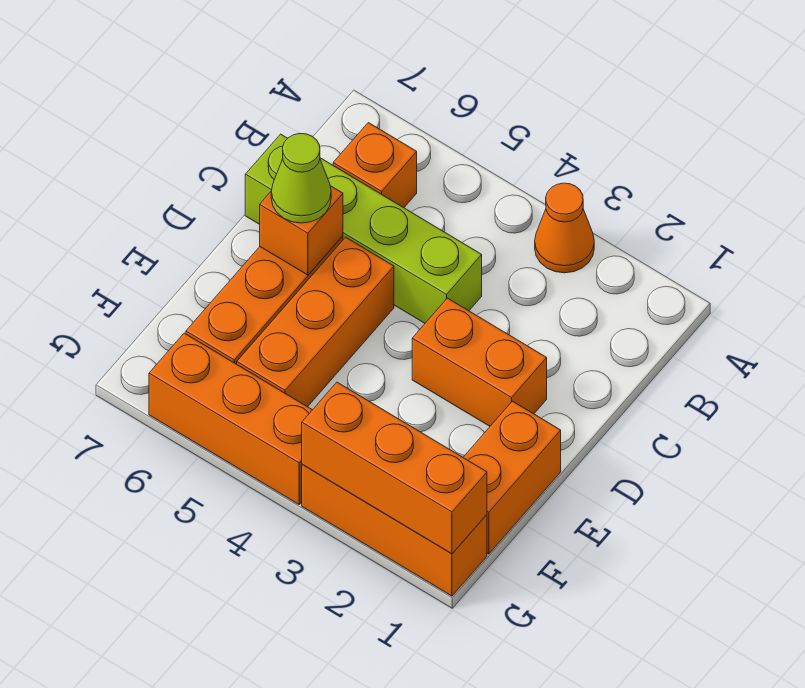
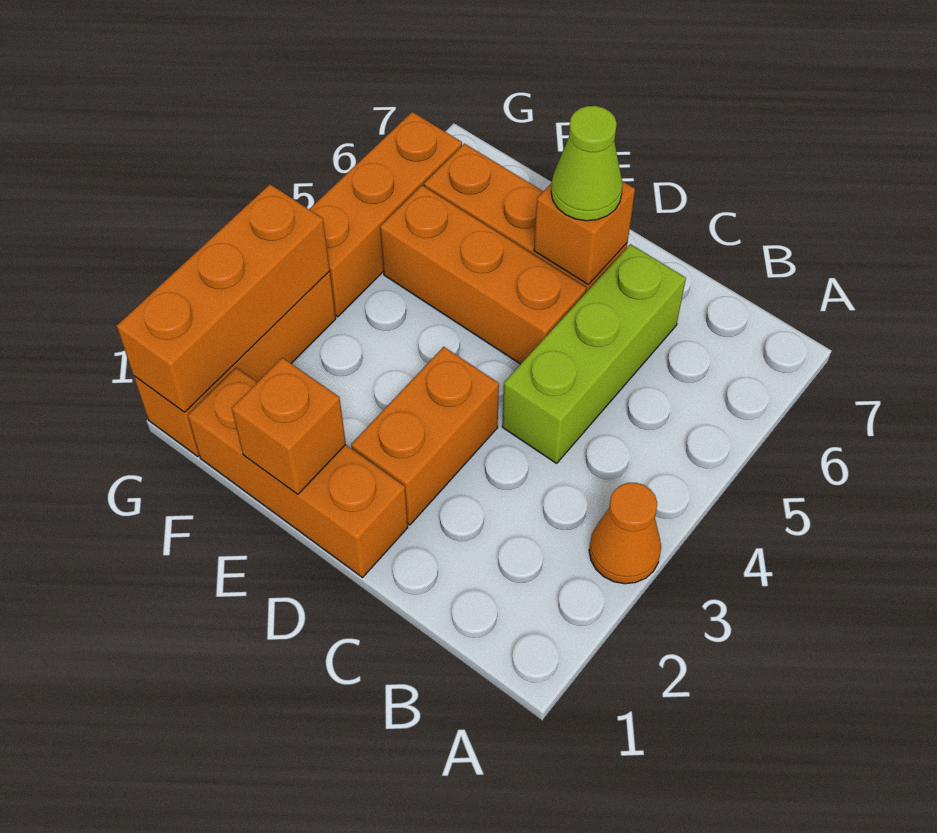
orange brick B6 level 1 -> orange brick E1 level 2
lime brick C4:C7 level 1 -> lime brick C4:C6 level 1
orange brick E1:F1 level 1 -> orange brick D1:F1 level 1

